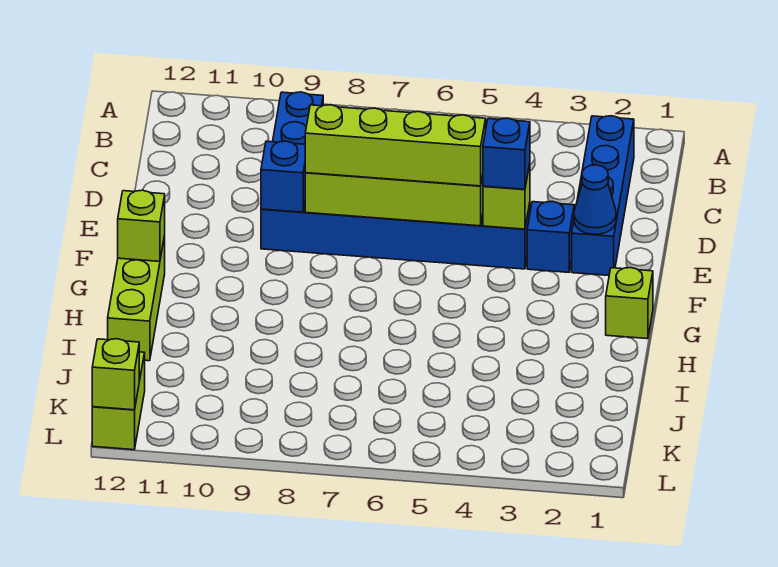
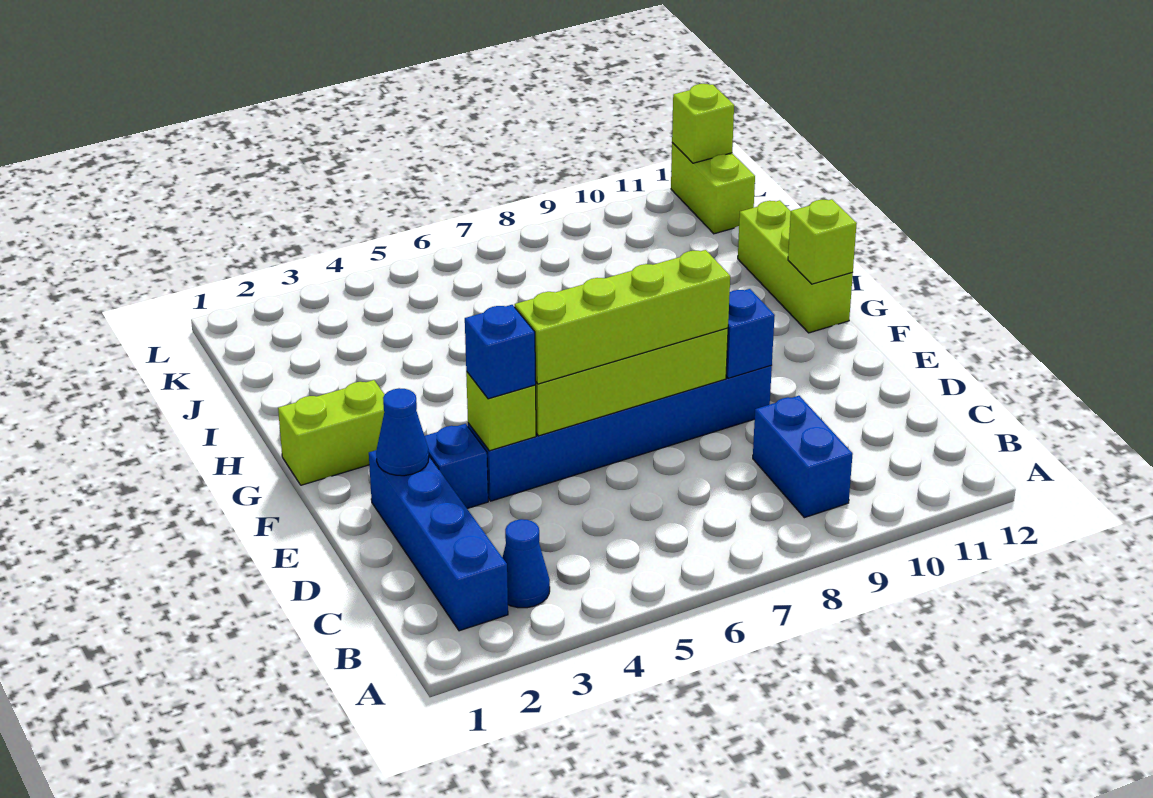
none -> blue cone B3 level 1
lime brick G1 level 1 -> lime brick G1:G2 level 1

